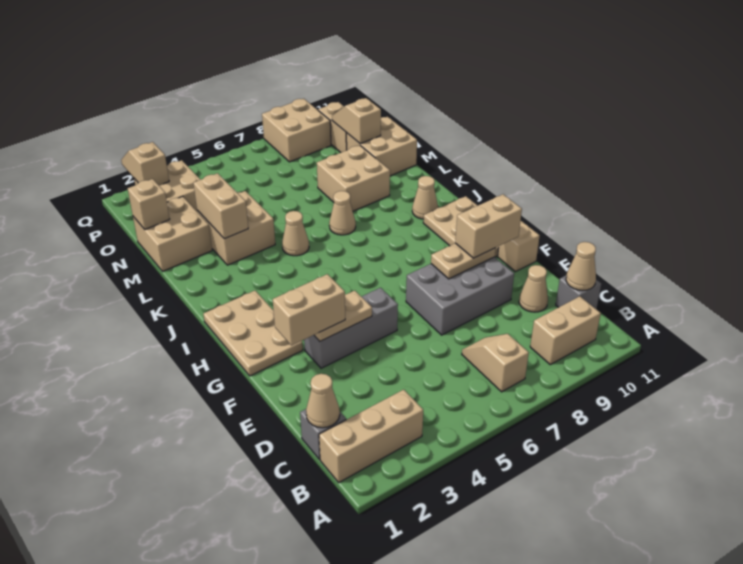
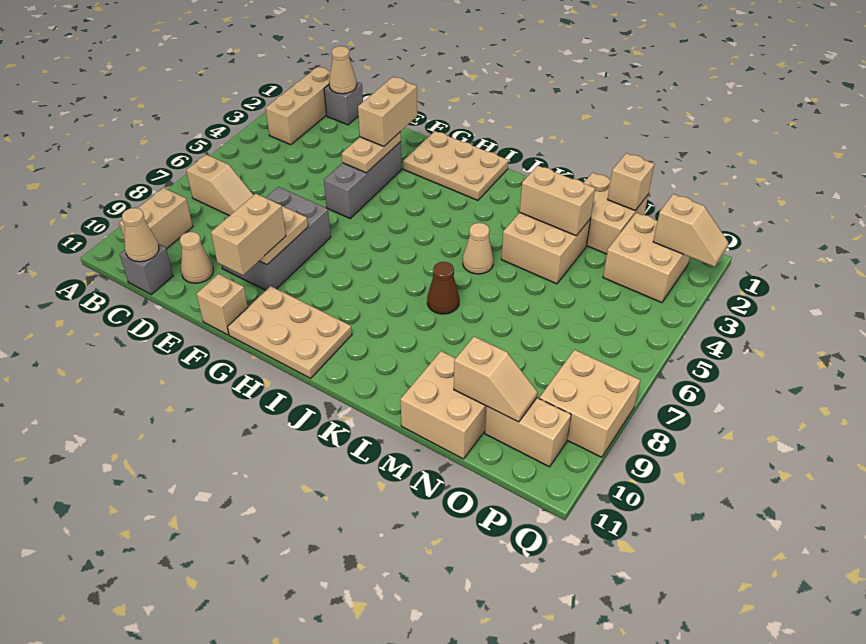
tan cone J10 level 1 -> none
tan cone K7 level 1 -> brown cone K7 level 1
tan brick L8:M9 level 1 -> none

